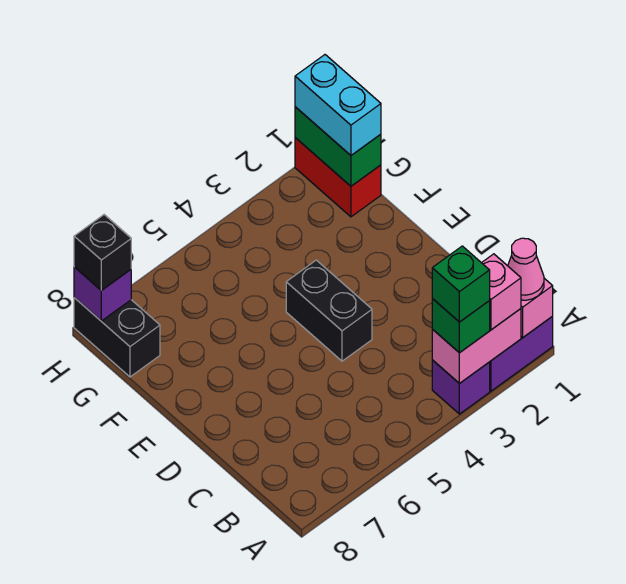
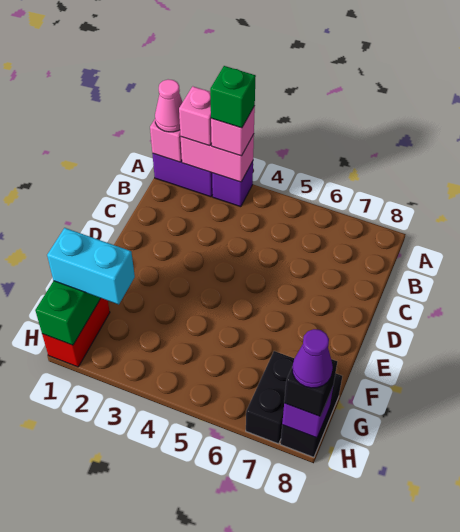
green brick A3 level 3 -> pink brick A3 level 3
black brick D4:E4 level 1 -> black brick G7:H7 level 1
cyan brick G1:H1 level 3 -> cyan brick G1:G2 level 3
none -> purple cone H8 level 4

